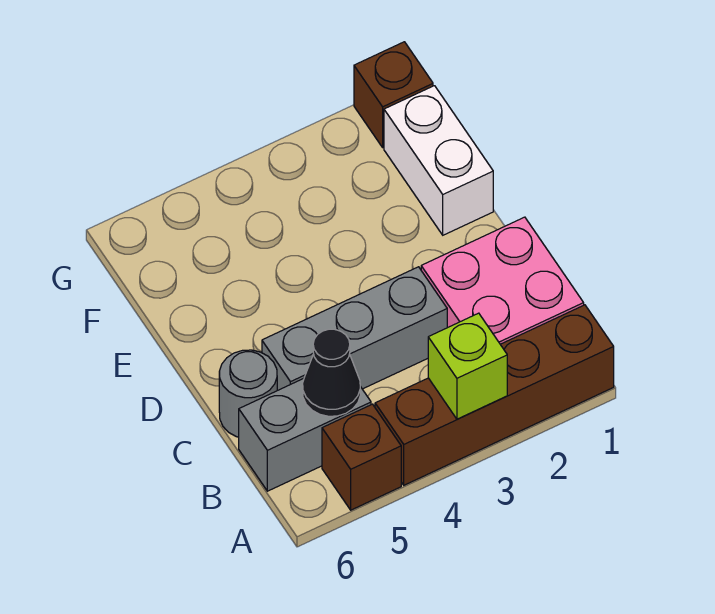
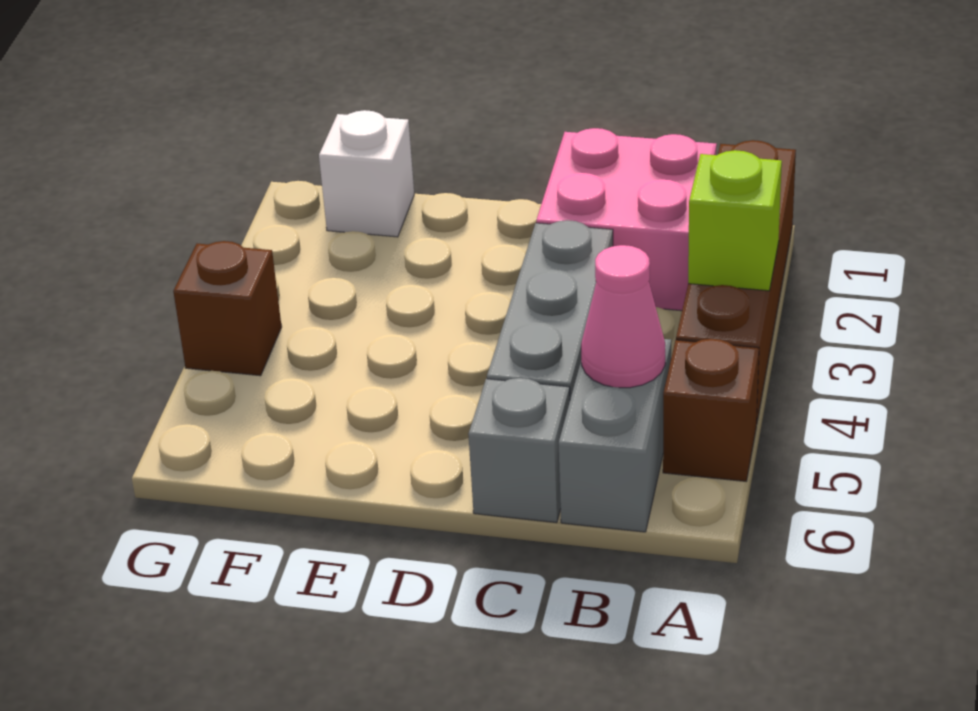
black cone B5 level 2 -> pink cone B5 level 2
grey round brick C6 level 1 -> grey brick C6 level 1
white brick E1:F1 level 1 -> white brick F1 level 1
brown brick G1 level 1 -> brown brick G4 level 1

